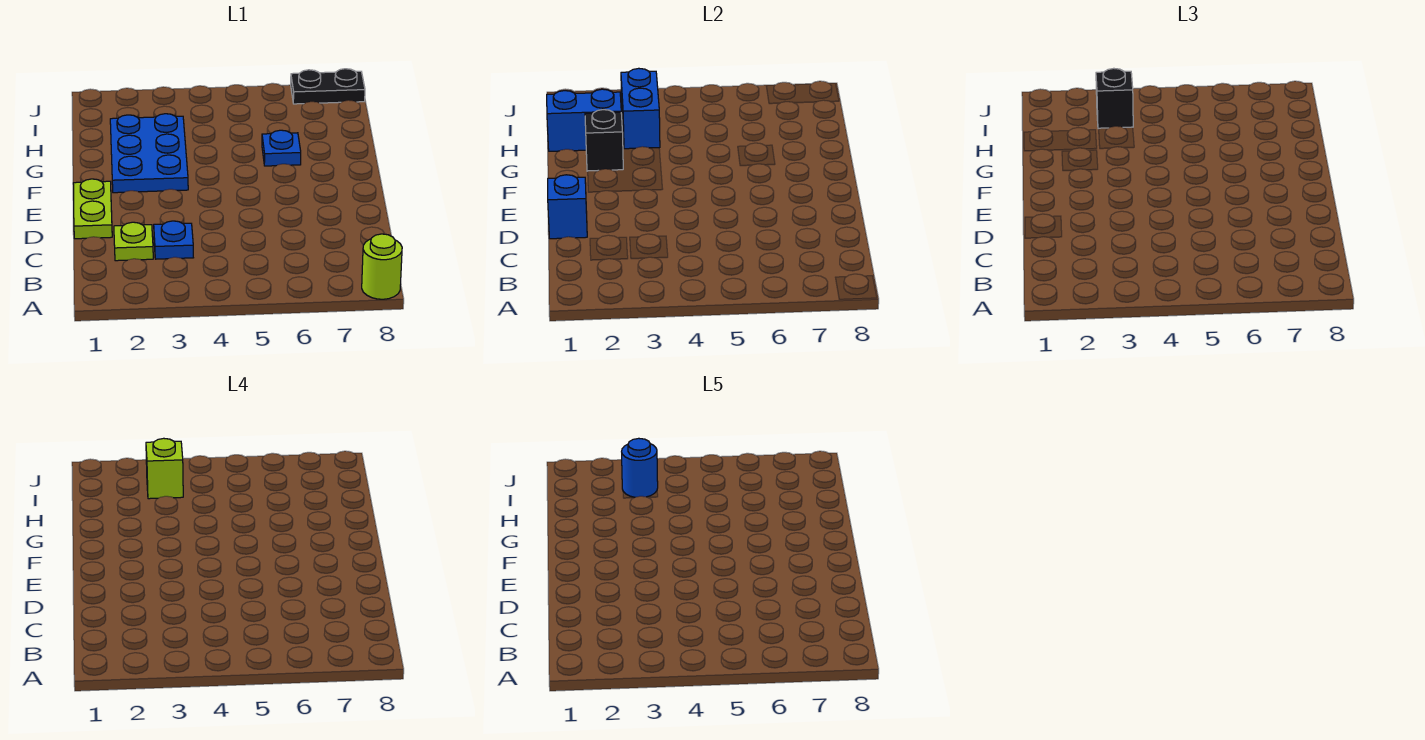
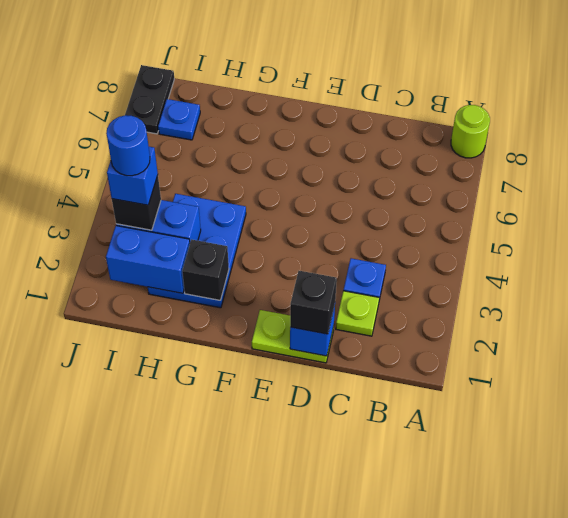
none -> black brick D1 level 3
blue plate F2:H3 level 1 -> blue plate G2:H4 level 1
blue plate G6 level 1 -> blue plate I7 level 1
blue brick H1:H2 level 2 -> blue brick H2:I2 level 2
lime brick I3 level 4 -> blue brick I3 level 4

